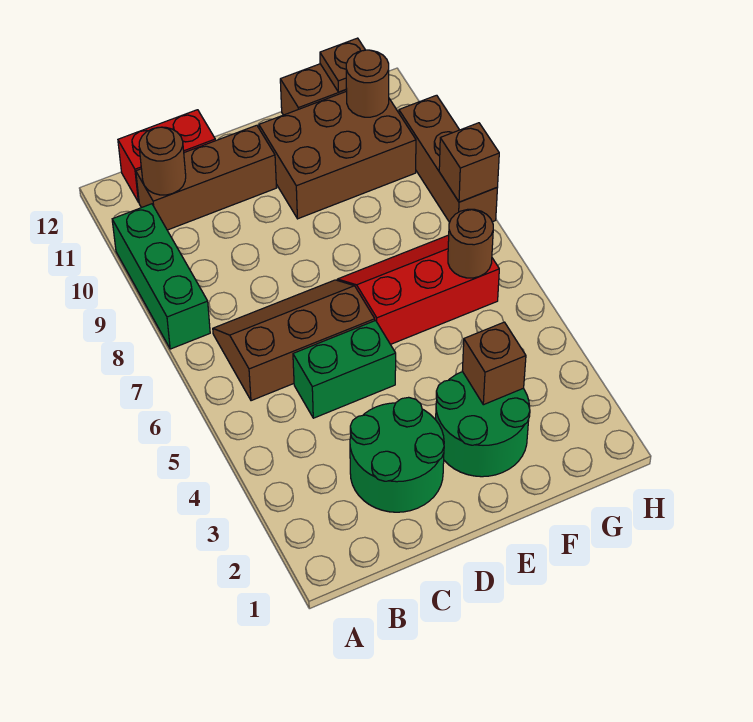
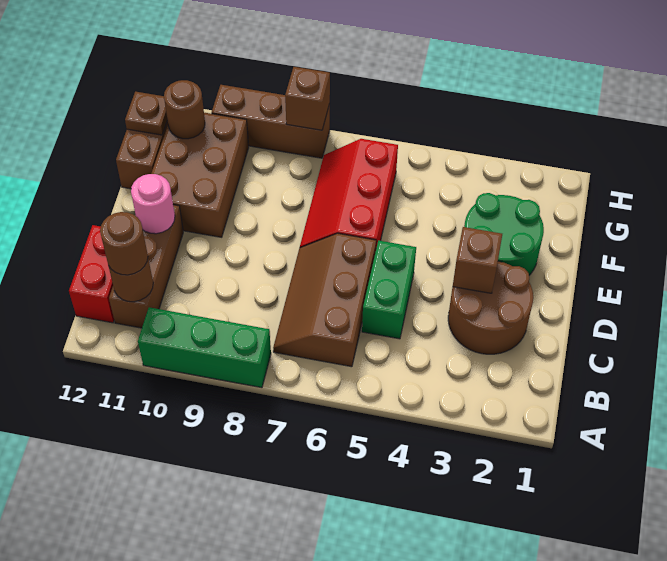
green round brick C2:D3 level 1 -> brown round brick C2:D3 level 1
none -> pink round brick D11 level 2
brown brick F3 level 2 -> brown brick D3 level 2
brown round brick G6 level 2 -> brown round brick B11 level 3

